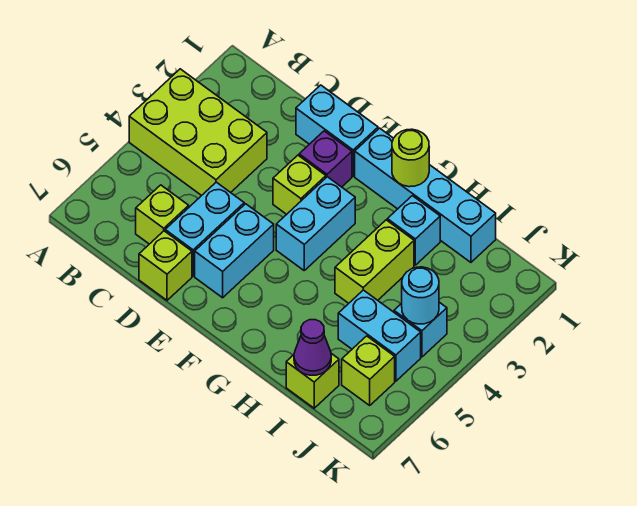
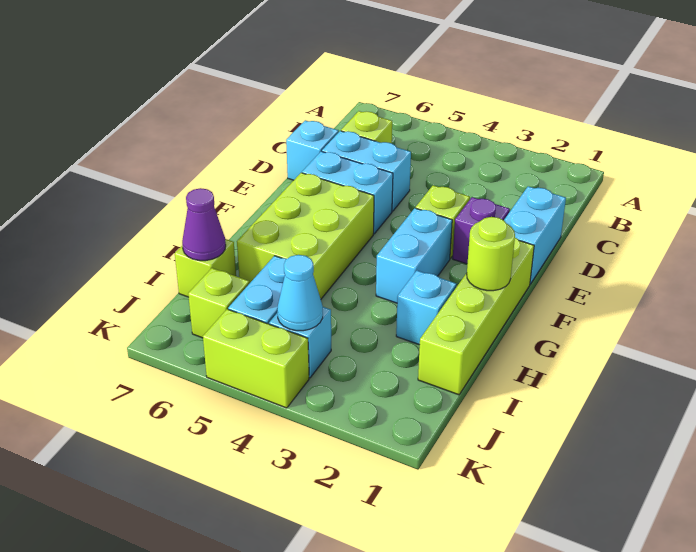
lime brick A3:C4 level 1 -> lime brick F5:H6 level 1
lime brick D7 level 1 -> cyan brick D7 level 1
cyan brick F1:I1 level 1 -> lime brick F1:I1 level 1
cyan brick F3:F4 level 1 -> cyan brick F3:G3 level 1
lime brick H3:H4 level 1 -> lime brick K4:K5 level 1
cyan round brick J4 level 2 -> cyan cone J4 level 2

